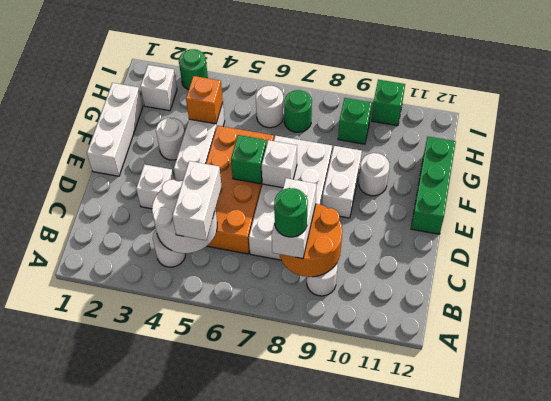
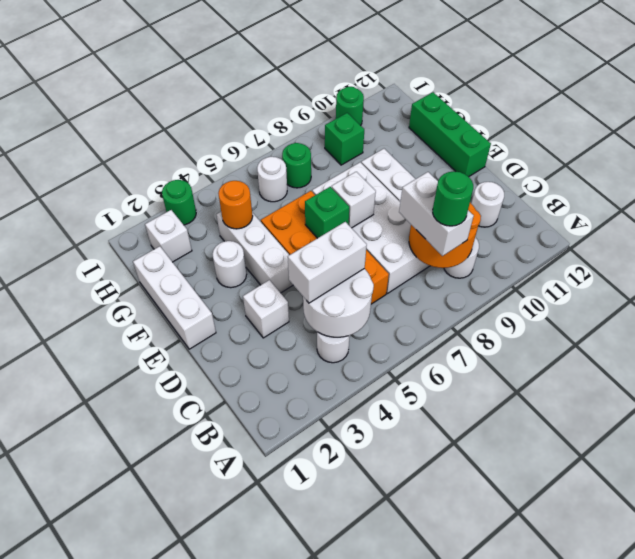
white brick B5:C5 level 3 -> white brick C4:C5 level 3
white round brick F10 level 1 -> white round brick C11 level 1
orange brick G4 level 2 -> orange round brick G4 level 2
green brick I10 level 1 -> green round brick I10 level 1

